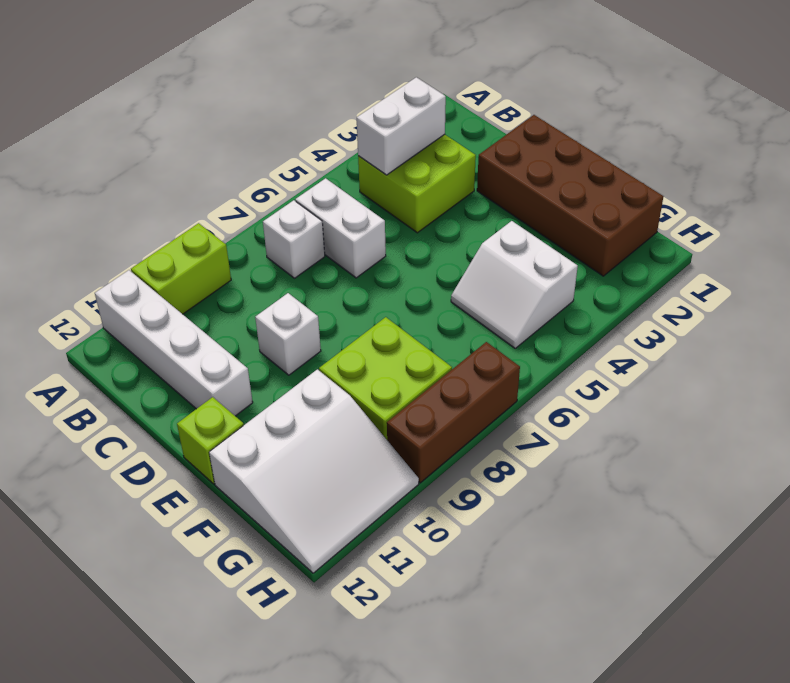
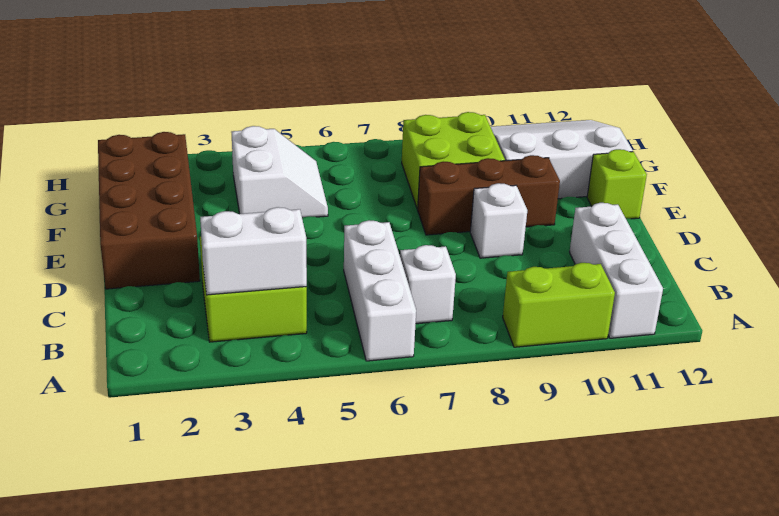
white brick A11:D11 level 1 -> white brick A11:C11 level 1
white brick B6:C6 level 1 -> white brick A6:C6 level 1
brown brick H7:H9 level 1 -> brown brick E8:E10 level 1

